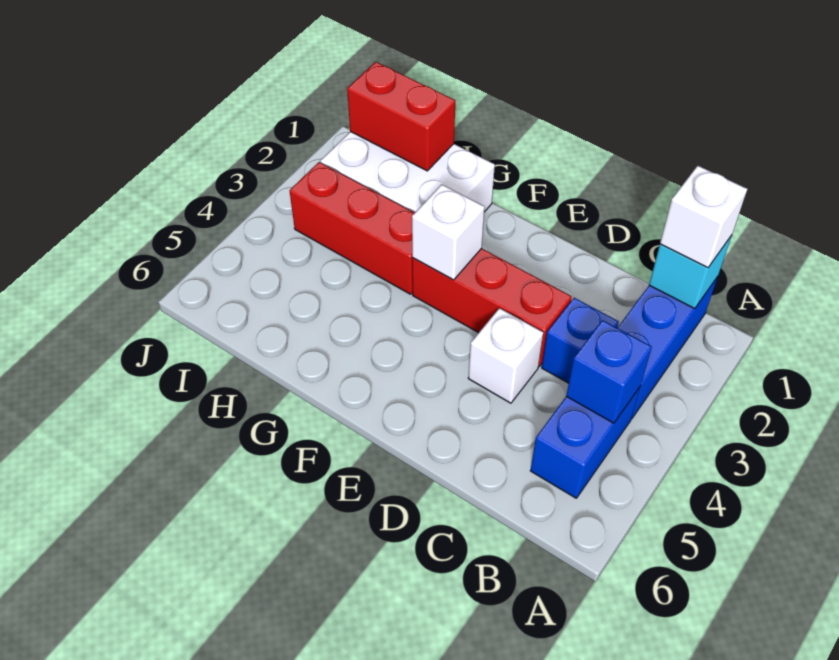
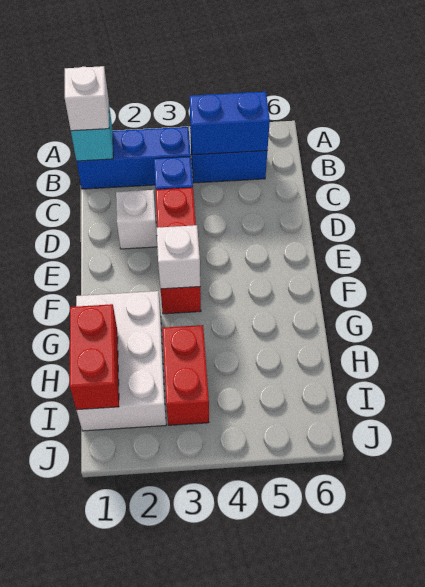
blue brick B4 level 2 -> blue brick B4:B5 level 2
white brick D4 level 1 -> white brick D2 level 1
red brick G3:I3 level 1 -> red brick H3:I3 level 1

